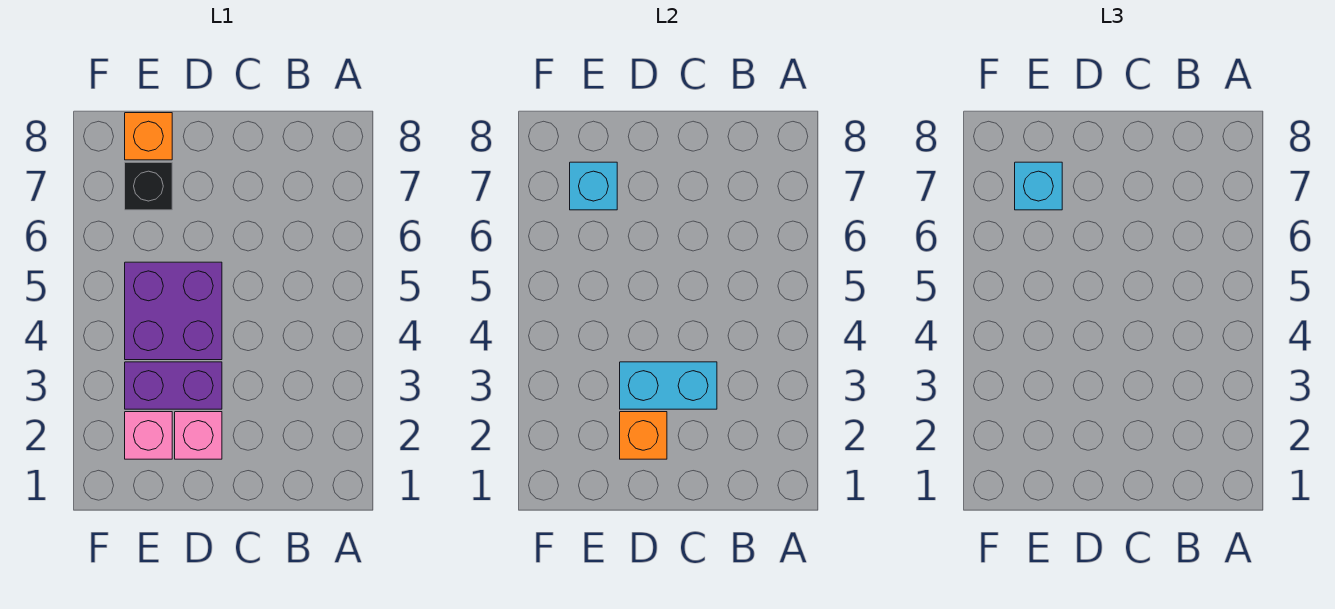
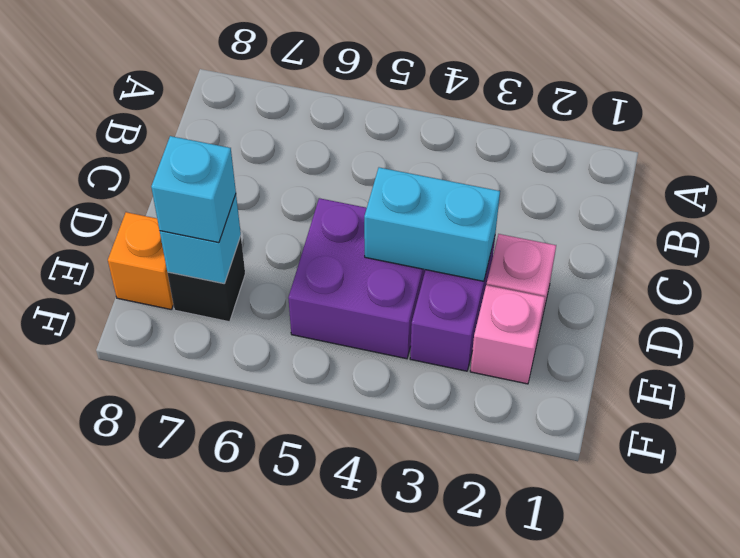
cyan brick C3:D3 level 2 -> cyan brick D3:D4 level 2
orange brick D2 level 2 -> none

